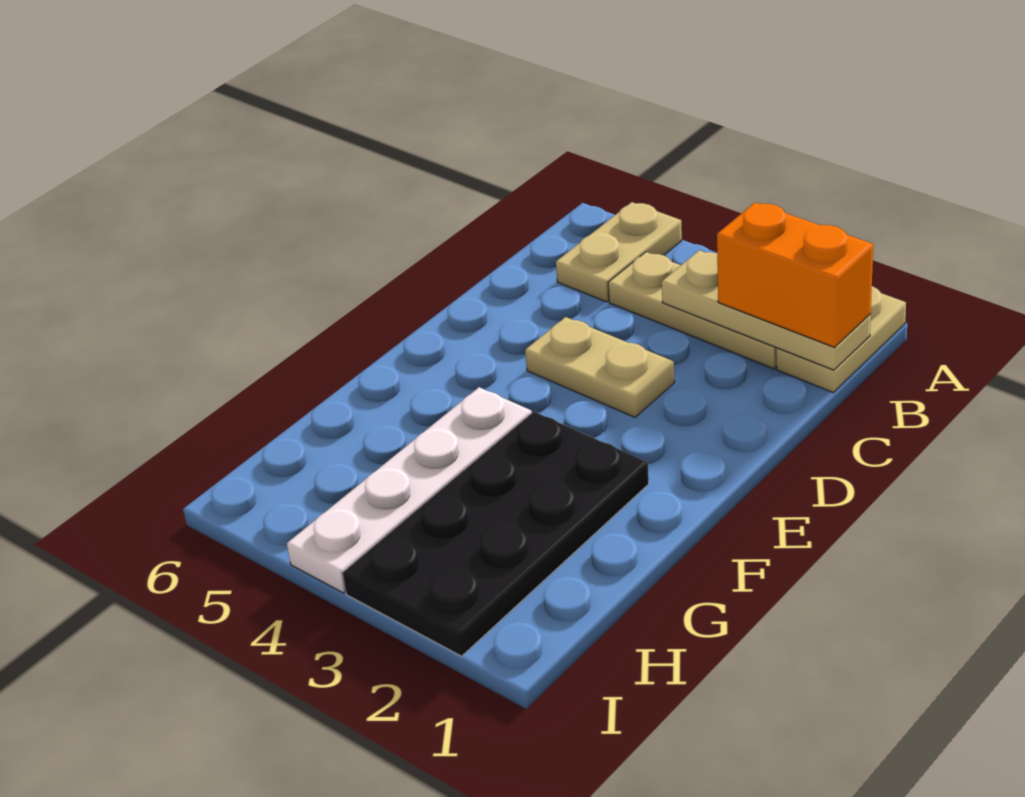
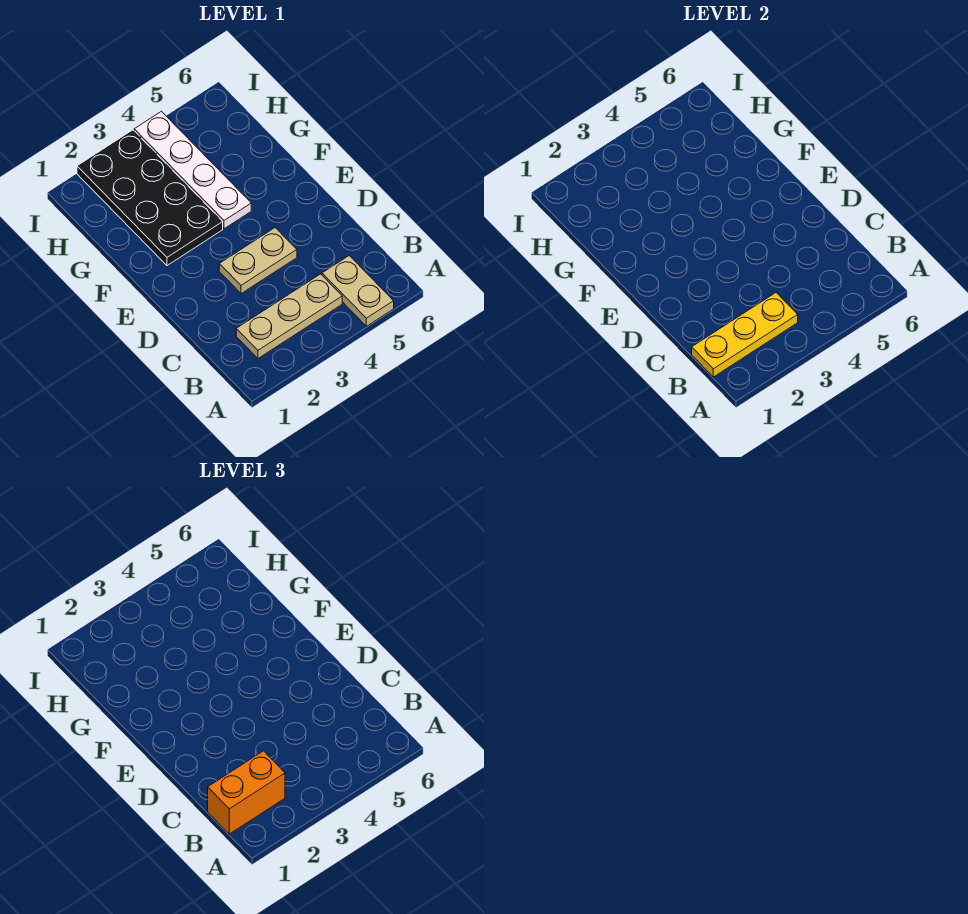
tan plate A1:B1 level 1 -> none
tan plate B1:B3 level 2 -> yellow plate B1:B3 level 2

